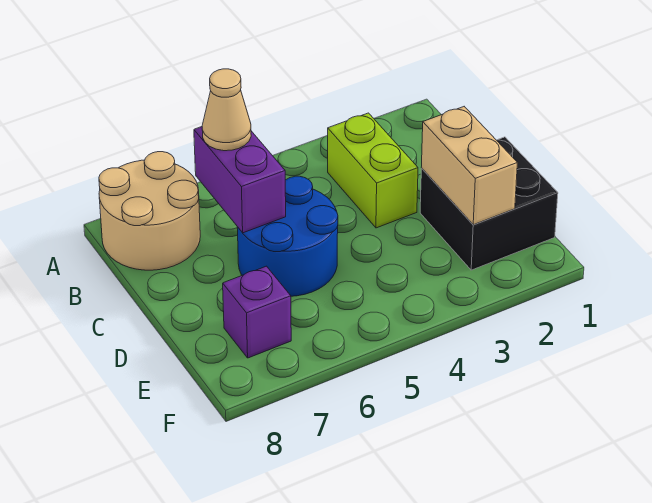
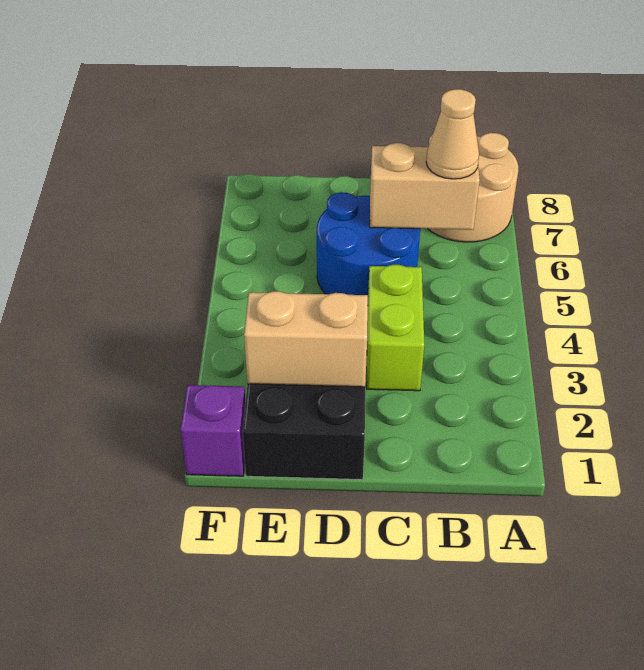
lime brick B3:C3 level 1 -> lime brick C3:C4 level 1
purple brick B6:C6 level 2 -> tan brick B6:C6 level 2
purple brick E7 level 1 -> purple brick F1 level 1

